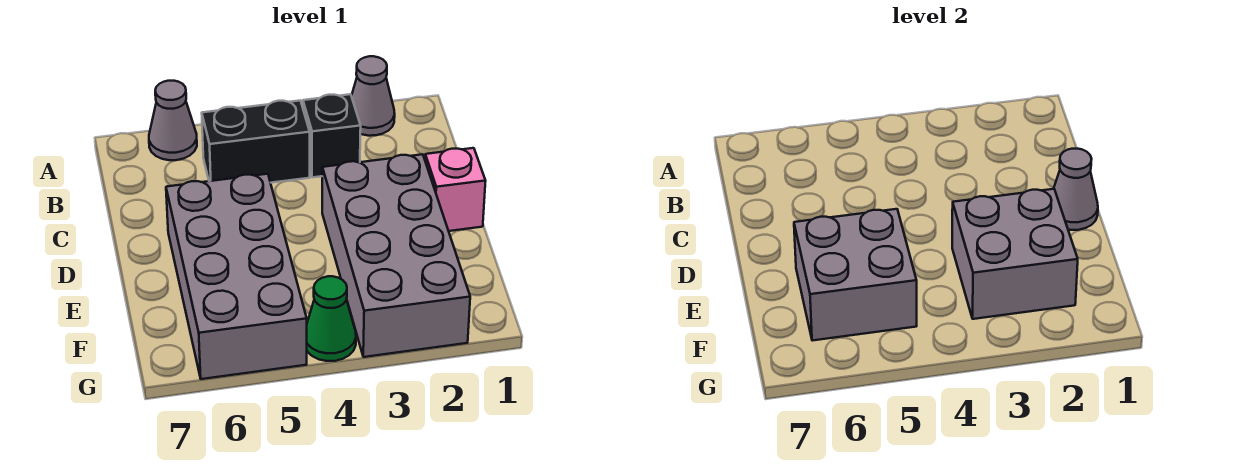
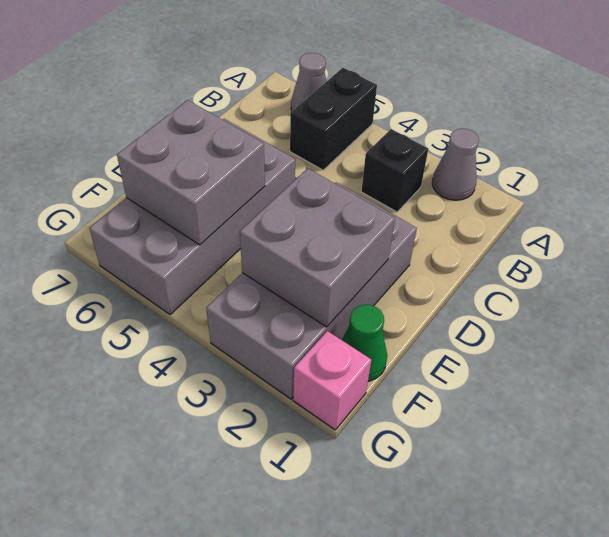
black brick B4:B5 level 1 -> black brick A5:B5 level 1
pink brick D1 level 1 -> pink brick G1 level 1
grey cone D1 level 2 -> none
green cone G4 level 1 -> green cone F1 level 1

